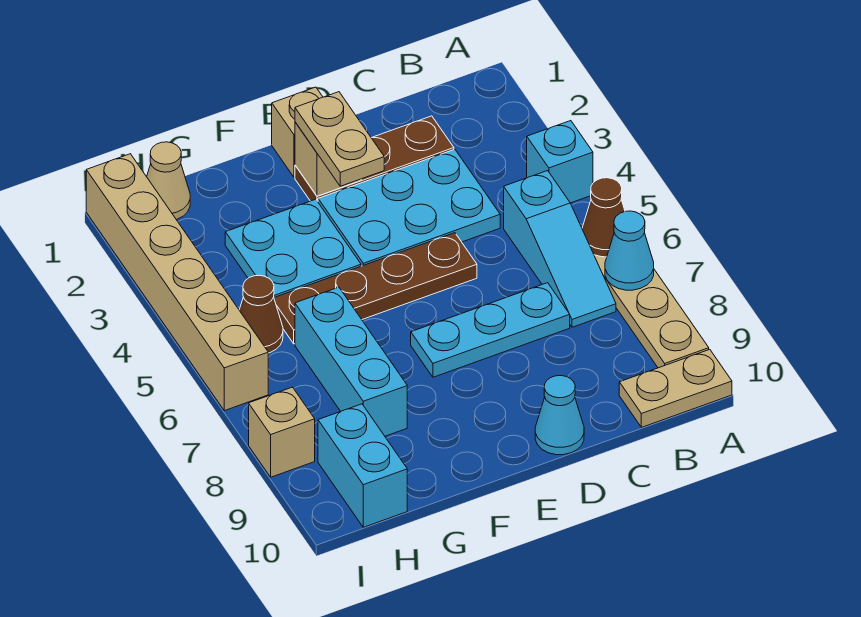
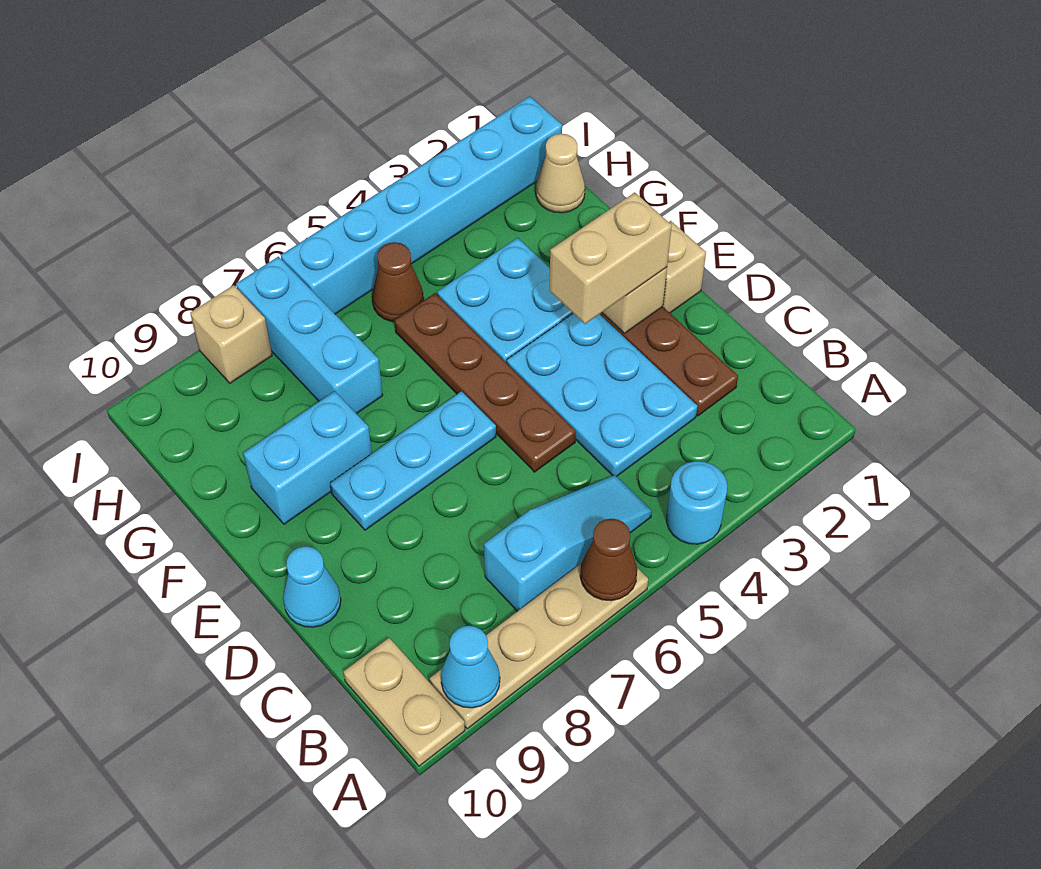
cyan brick A4 level 1 -> cyan round brick A4 level 1
cyan cone A7 level 2 -> cyan cone A9 level 2
cyan slope B5:B7 level 1 top 5 -> cyan slope B5:B7 level 1 top 7
cyan plate C7:E7 level 1 -> cyan plate E6:E8 level 1
tan plate E2:E3 level 3 -> tan brick E2:E3 level 3
cyan brick G6:G8 level 1 -> cyan brick G7:I7 level 1
cyan brick H9:H10 level 1 -> cyan brick F8:F9 level 1
tan brick I1:I6 level 1 -> cyan brick I1:I6 level 1

